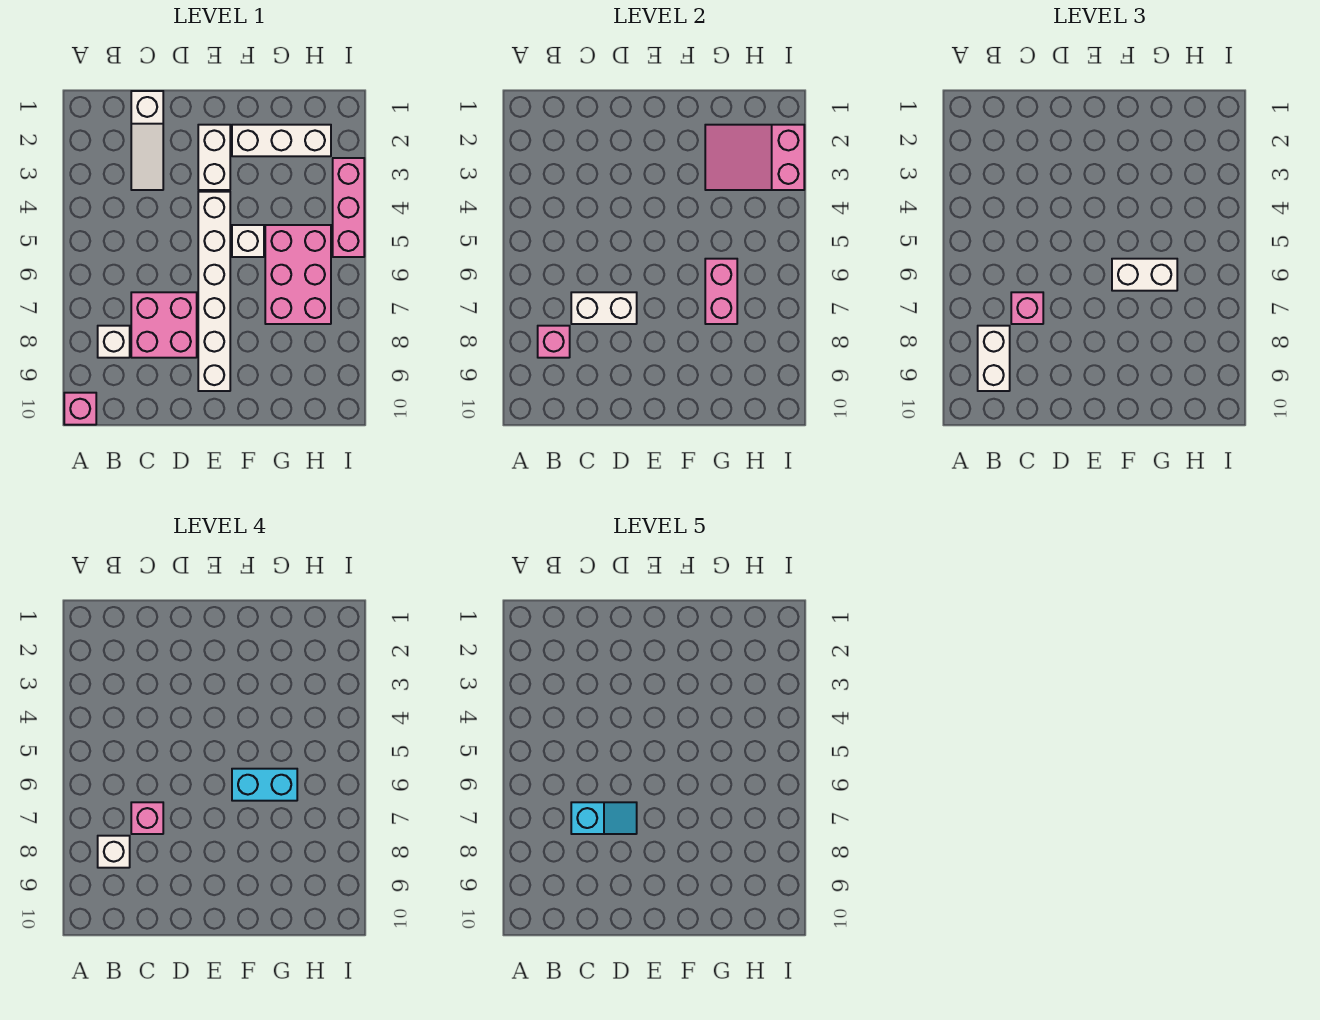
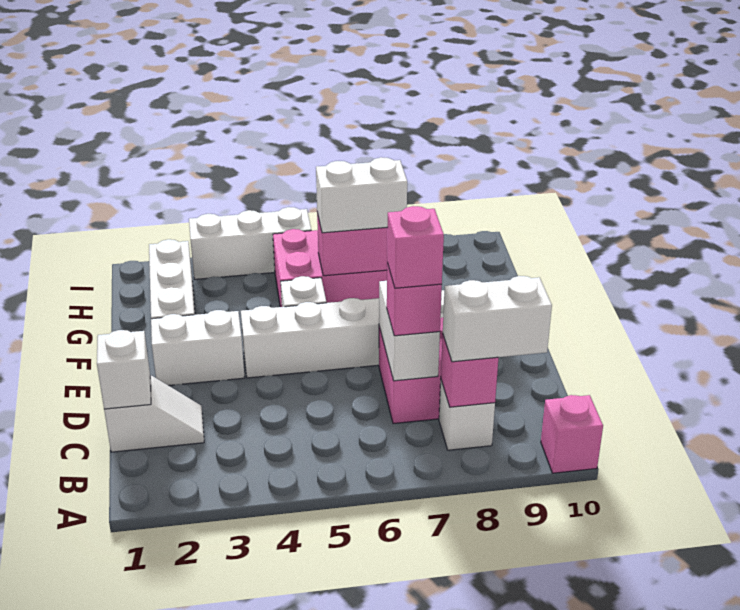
white brick B8 level 4 -> white brick C1 level 2
white slope C1:C3 level 1 top 1 -> white slope C1:C2 level 1 top 1
cyan slope C7:D7 level 5 top C -> none
white brick F6:G6 level 3 -> white brick G6:G7 level 3
cyan brick F6:G6 level 4 -> none
pink slope G2:I3 level 2 top I -> none
pink brick I3:I5 level 1 -> white brick I3:I5 level 1

